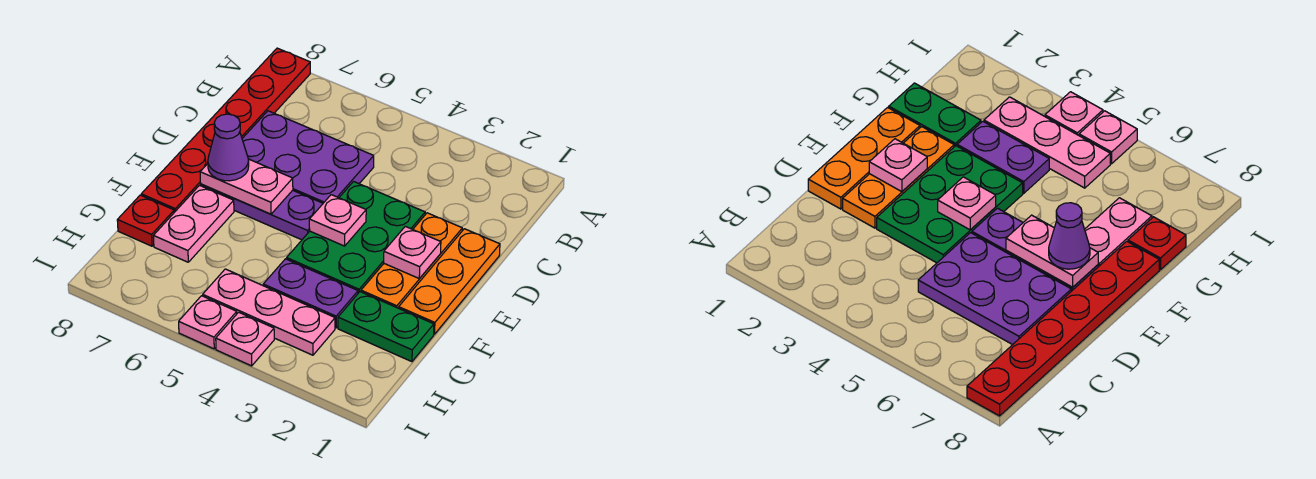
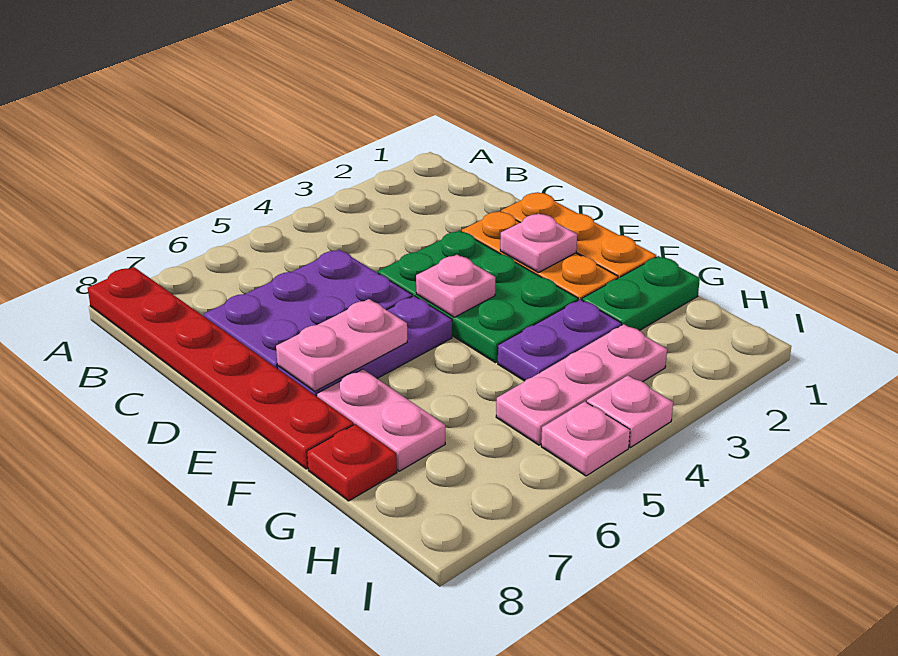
purple cone E7 level 3 -> none

